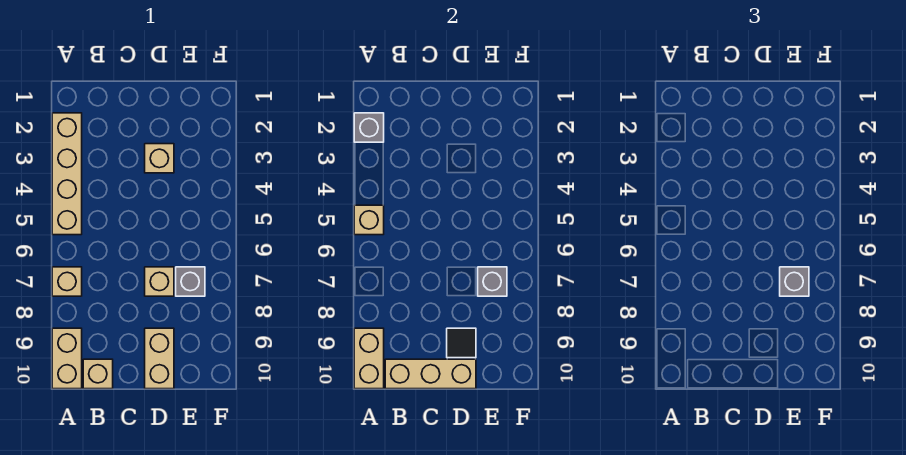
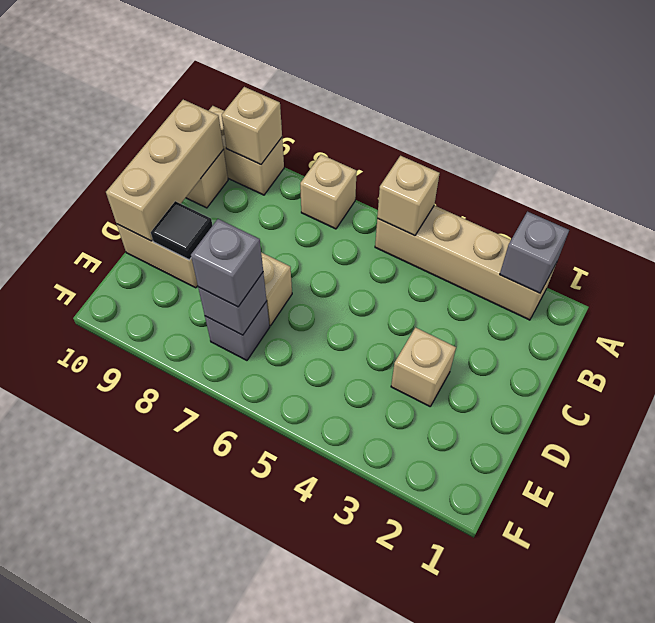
tan brick A9:A10 level 2 -> tan brick A9 level 2

